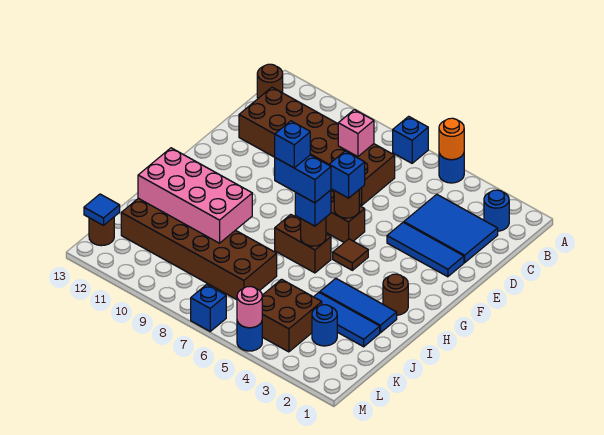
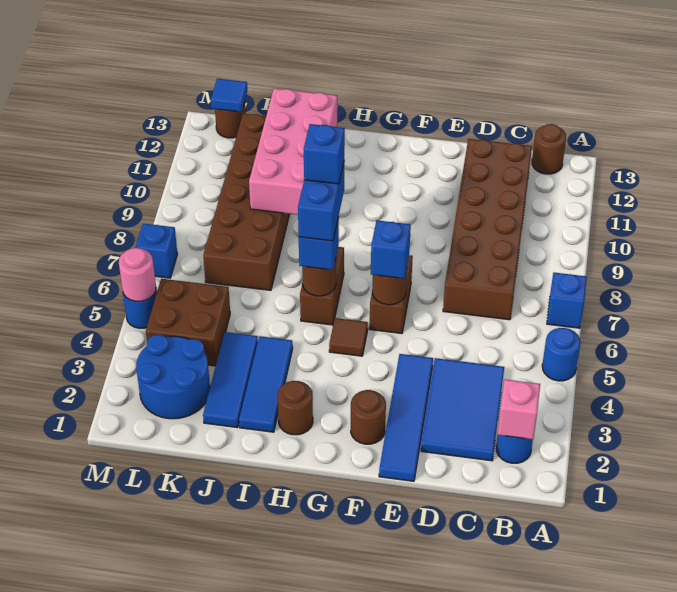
orange round brick A5 level 2 -> none
pink brick C8 level 2 -> pink brick B2 level 2
blue tile E2:E4 level 1 -> blue tile E1:E4 level 1
none -> brown round brick F2 level 1
blue round brick K3 level 1 -> blue round brick K2:L3 level 1

